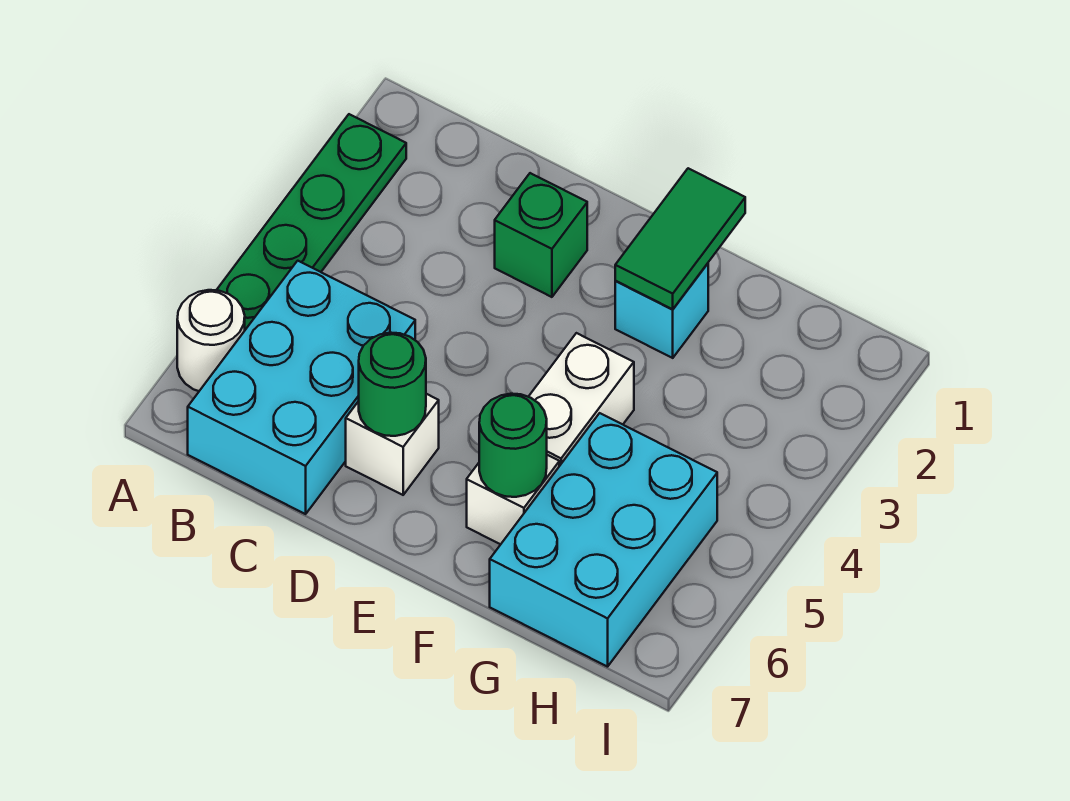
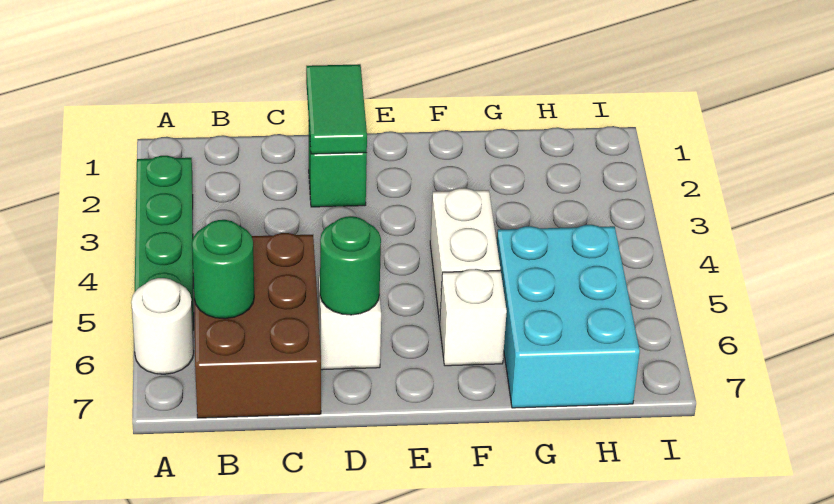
cyan brick B5:C7 level 1 -> brown brick B5:C7 level 1
green tile F1:F2 level 2 -> green tile D1:D2 level 2
cyan brick F2 level 1 -> none
green round brick F6 level 2 -> green round brick B6 level 2

